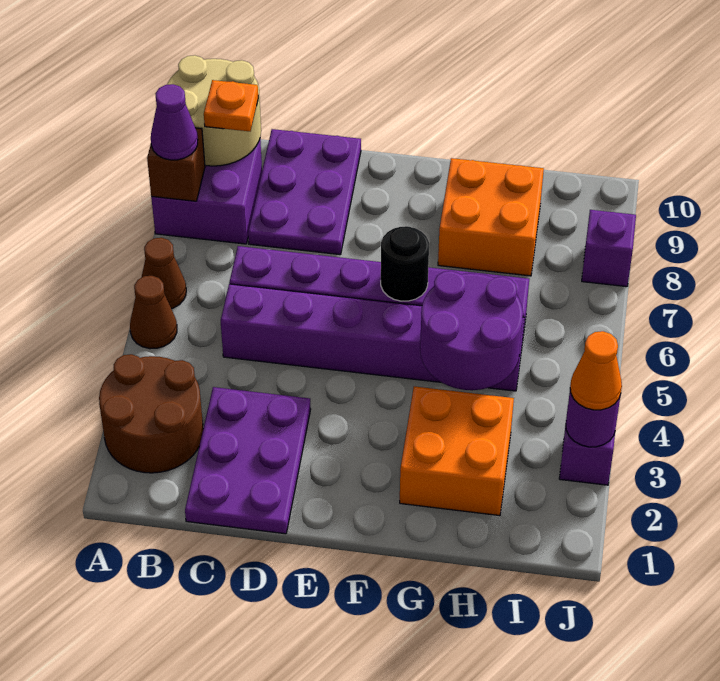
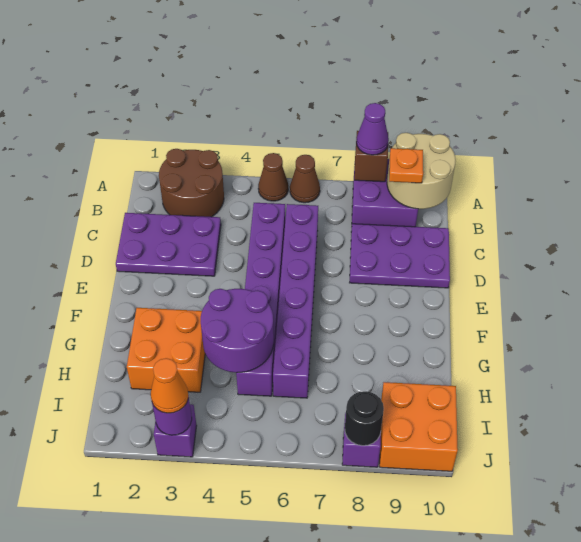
black round brick F6 level 2 -> black round brick J8 level 2
orange brick G8:H9 level 1 -> orange brick I9:J10 level 1

